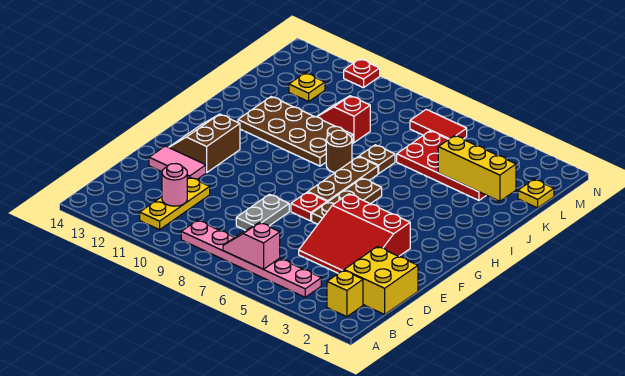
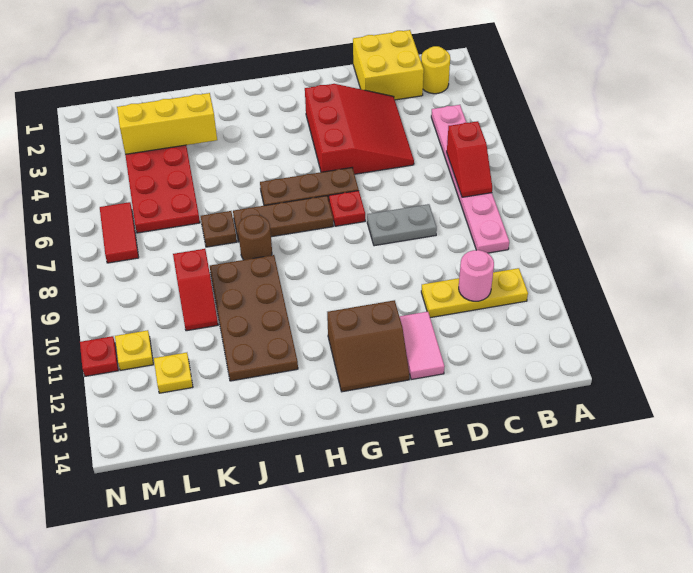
yellow brick B2 level 1 -> yellow round brick B2 level 1
pink slope B6:B7 level 2 top 6 -> red slope B6:B7 level 2 top 6
yellow brick K2:K4 level 2 -> yellow brick J3:L3 level 2
yellow plate L1 level 1 -> yellow plate M11 level 1

